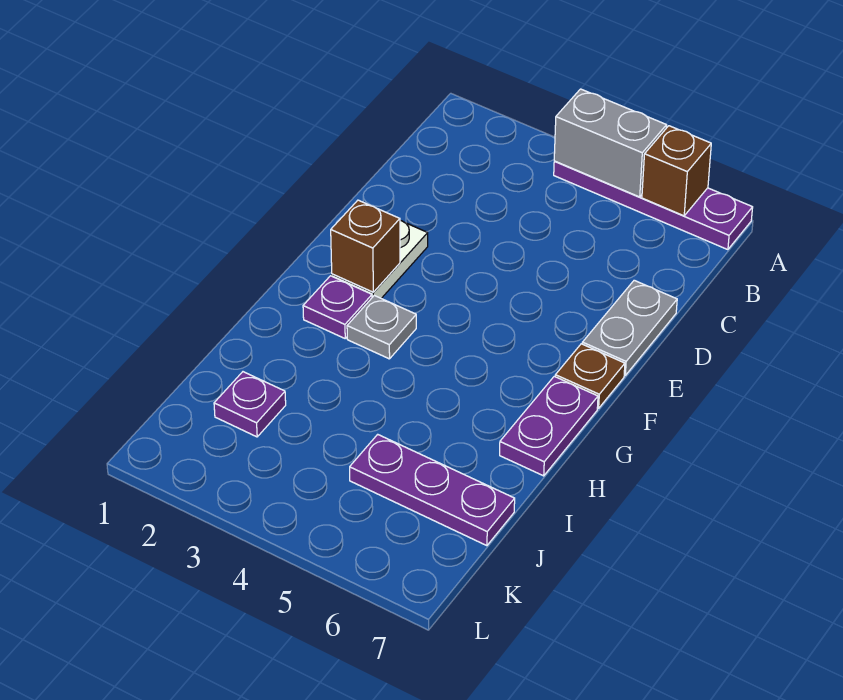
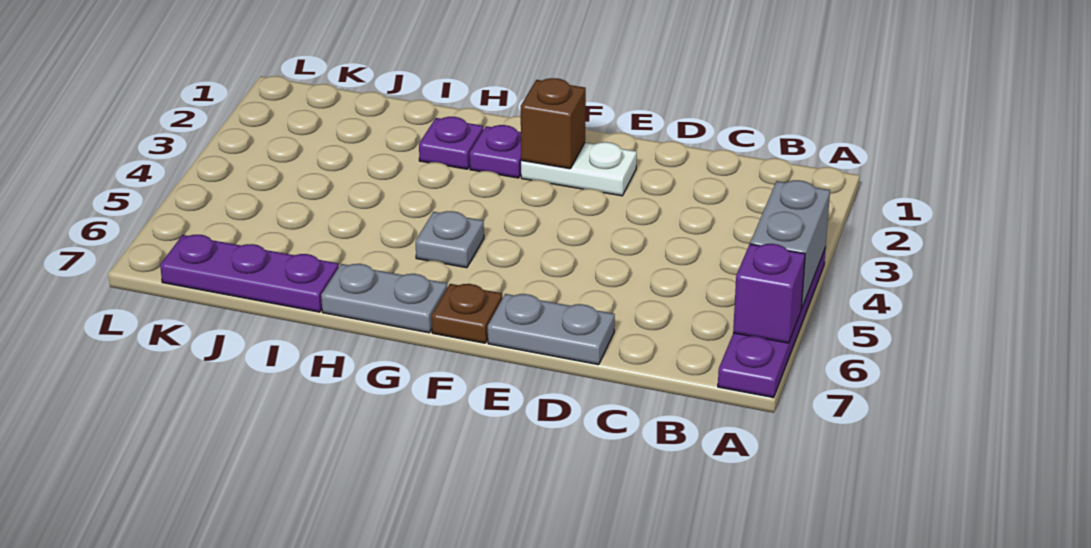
brown brick A6 level 2 -> purple brick A6 level 2
grey plate G3 level 1 -> grey plate G5 level 1
purple plate G7:H7 level 1 -> grey plate G7:H7 level 1
purple plate J2 level 1 -> purple plate H2 level 1
purple plate J5:J7 level 1 -> purple plate I7:K7 level 1

